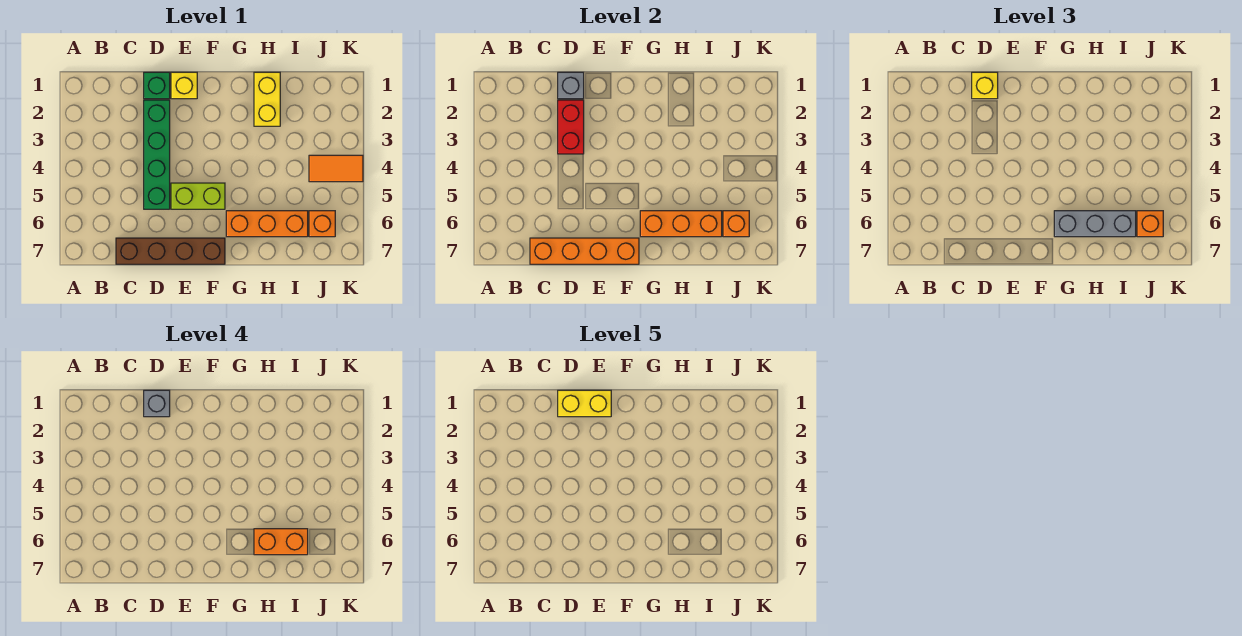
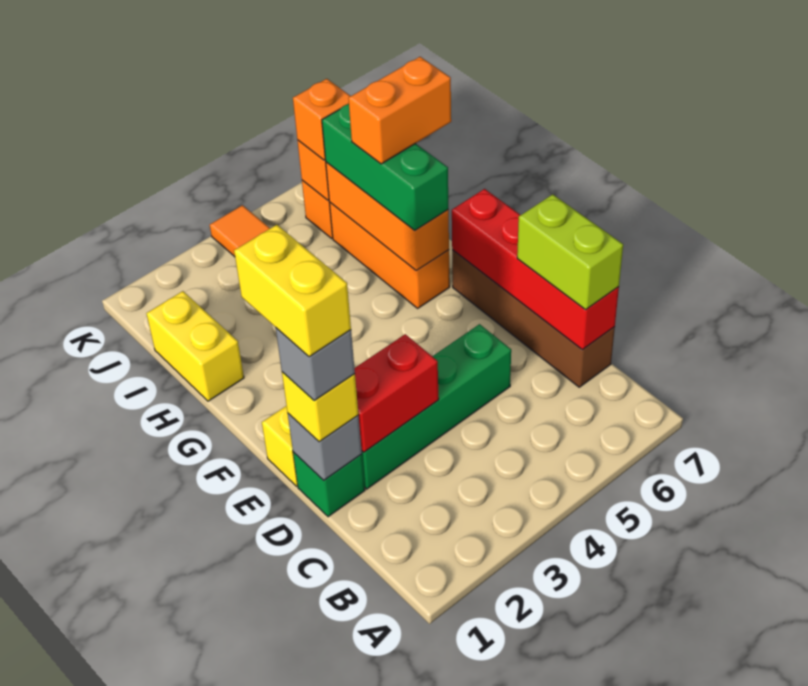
orange brick C7:F7 level 2 -> red brick C7:F7 level 2
lime brick E5:F5 level 1 -> lime brick C7:D7 level 3
grey brick G6:I6 level 3 -> green brick G6:I6 level 3
yellow brick H1:H2 level 1 -> yellow brick H1:I1 level 1
orange brick H6:I6 level 4 -> orange brick H6:H7 level 4

